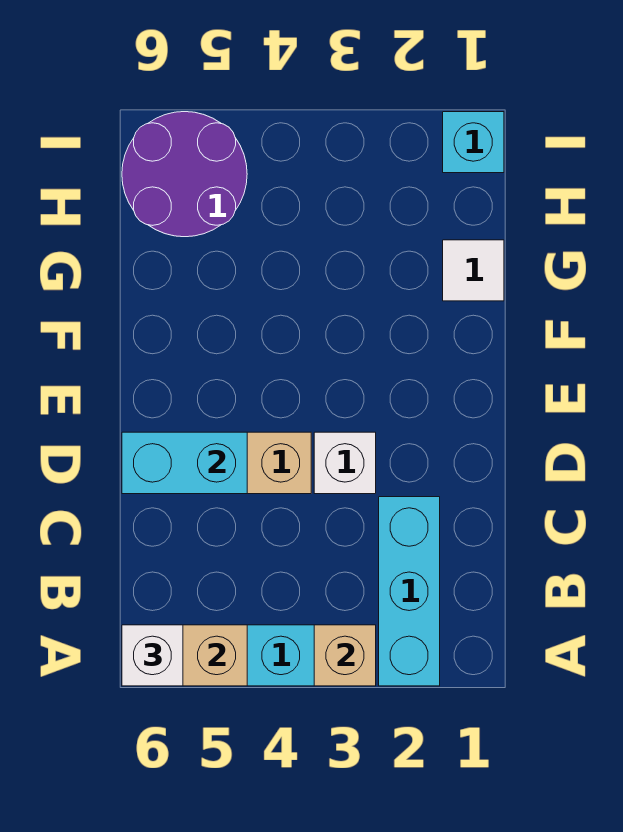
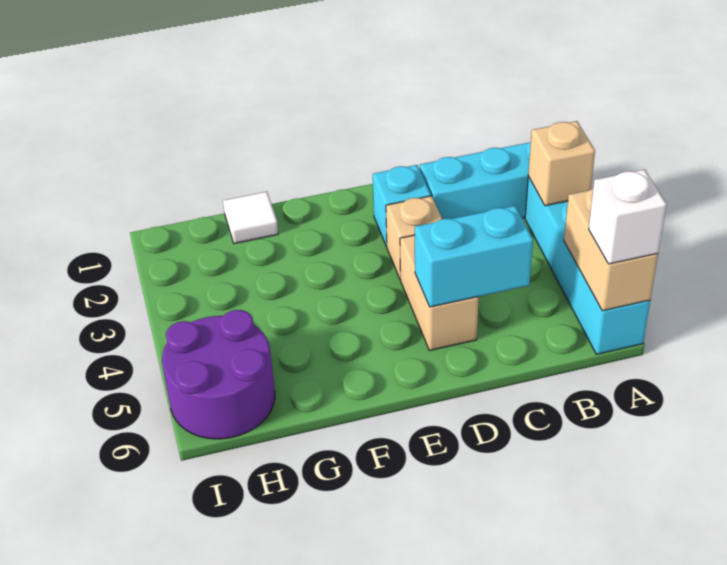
white brick D3 level 1 -> tan brick D3 level 1
cyan brick D5:D6 level 2 -> cyan brick C5:D5 level 2
cyan brick I1 level 1 -> cyan brick D2 level 1

